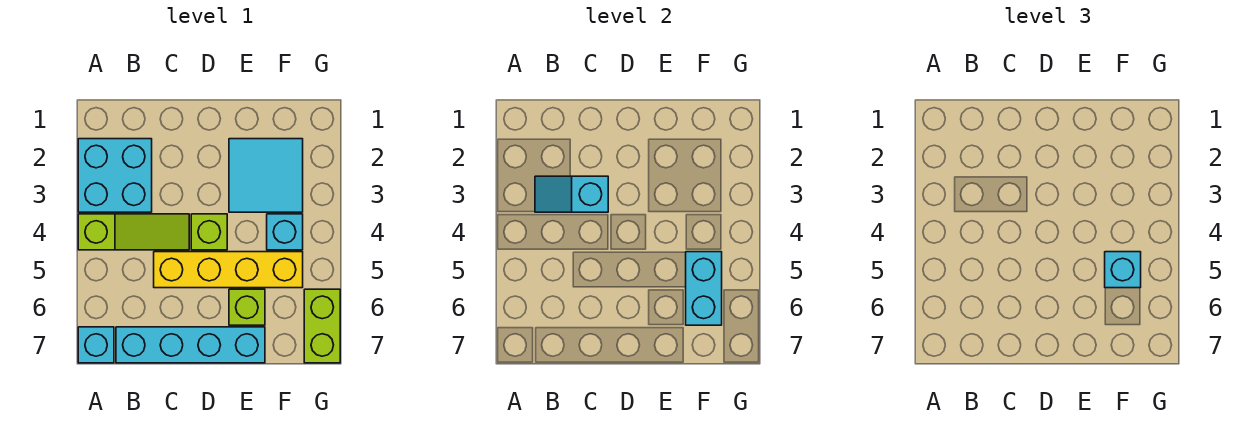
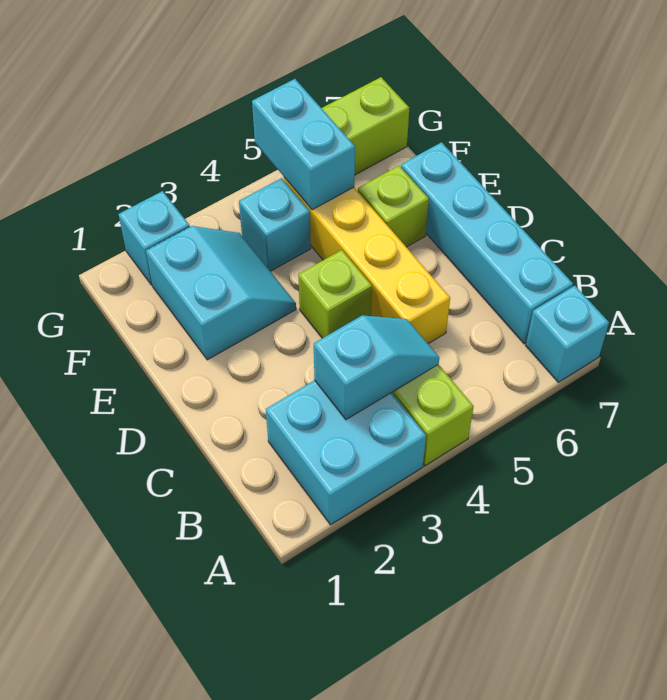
cyan slope B3:C3 level 2 top C -> cyan slope B3:B4 level 2 top 3
cyan tile E2:F3 level 1 -> cyan slope E2:F3 level 1 top 2
cyan brick F5:F6 level 2 -> cyan brick F5:G5 level 2
cyan brick F5 level 3 -> cyan brick G2 level 1

